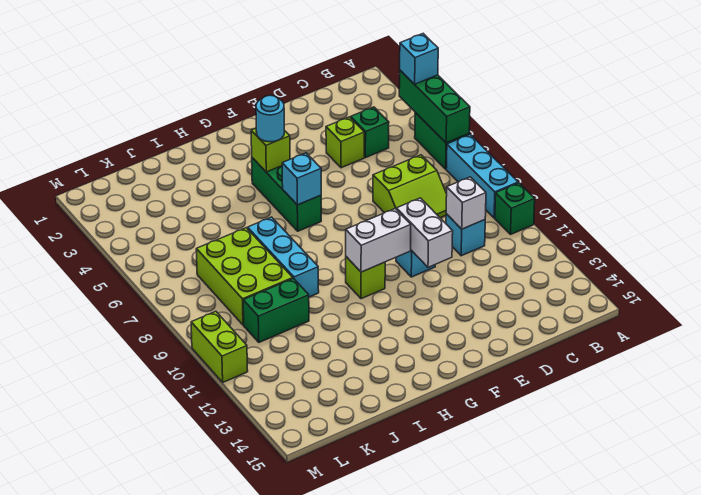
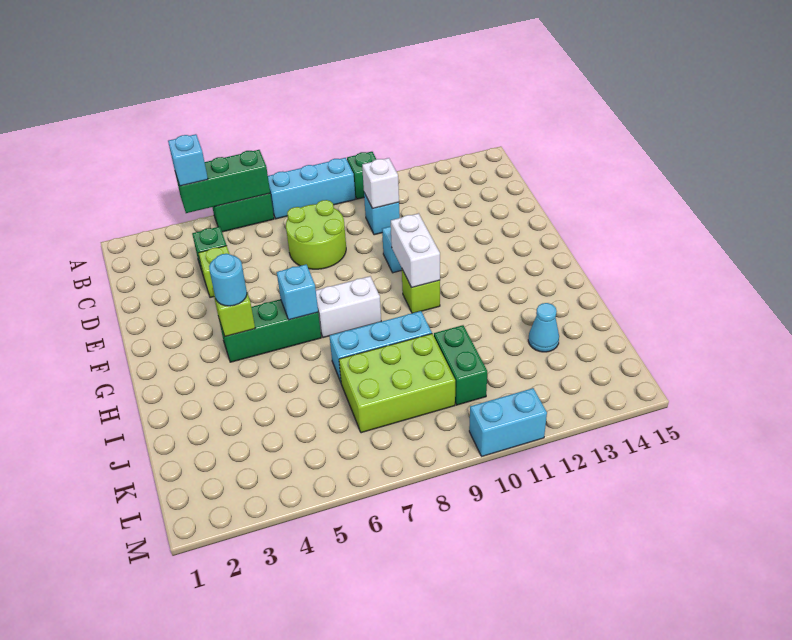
lime slope C7:D8 level 1 top 7 -> lime round brick C7:D8 level 1
white brick E10:E11 level 2 -> white brick G7:G8 level 1
none -> cyan cone J13 level 1
lime brick M10:M11 level 1 -> cyan brick M10:M11 level 1

